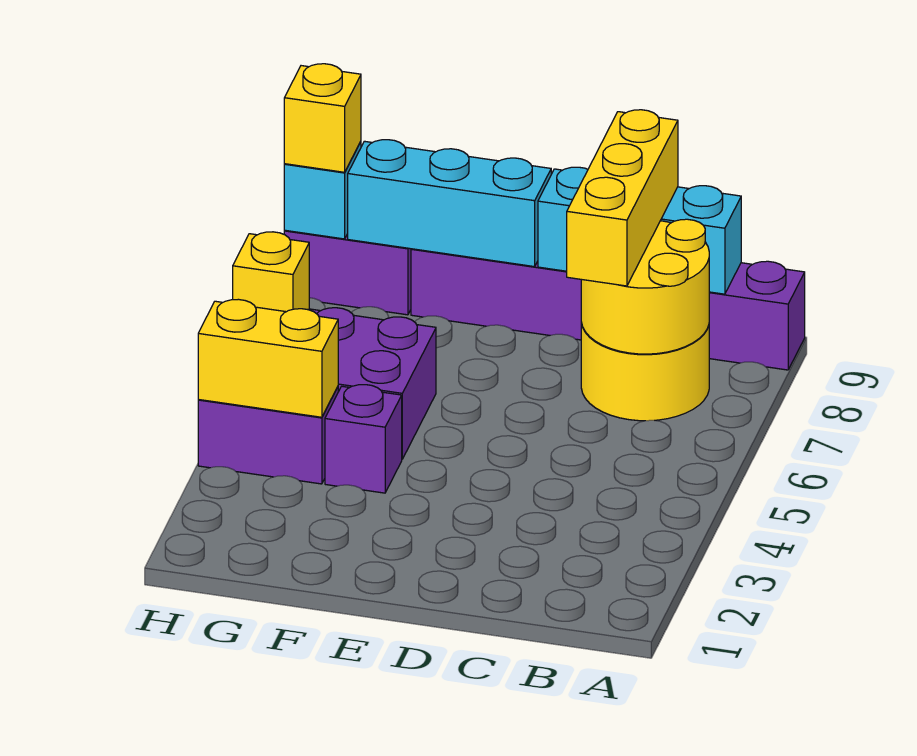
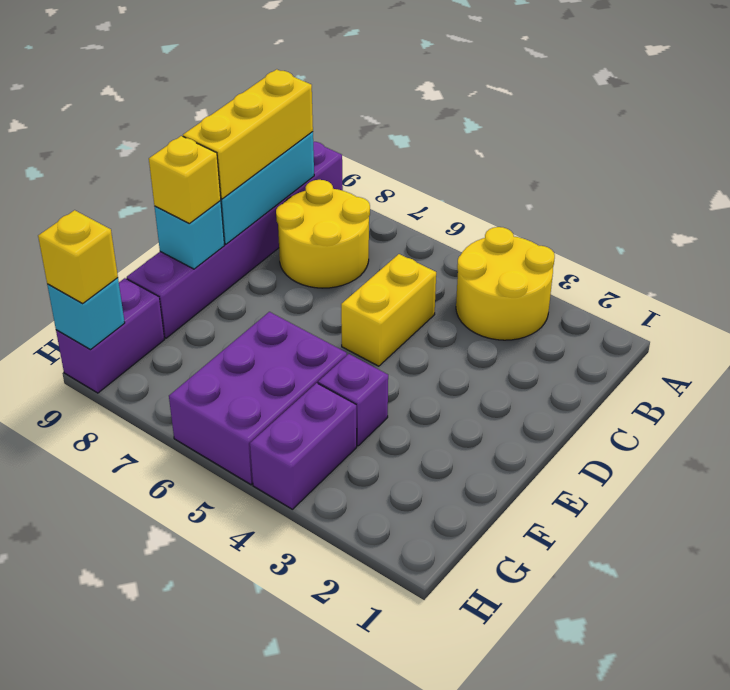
yellow round brick B7:C8 level 2 -> yellow round brick A3:B4 level 1
yellow brick C7:C9 level 3 -> yellow brick B9:D9 level 3
cyan brick E9:G9 level 2 -> cyan brick E9 level 2
yellow brick G4:H4 level 2 -> yellow brick C5:D5 level 1
yellow brick H6 level 2 -> yellow brick E9 level 3

